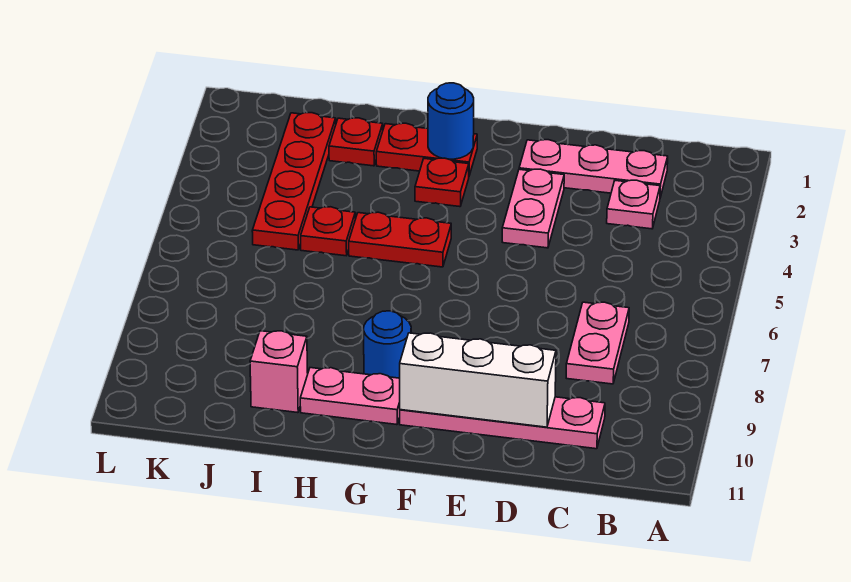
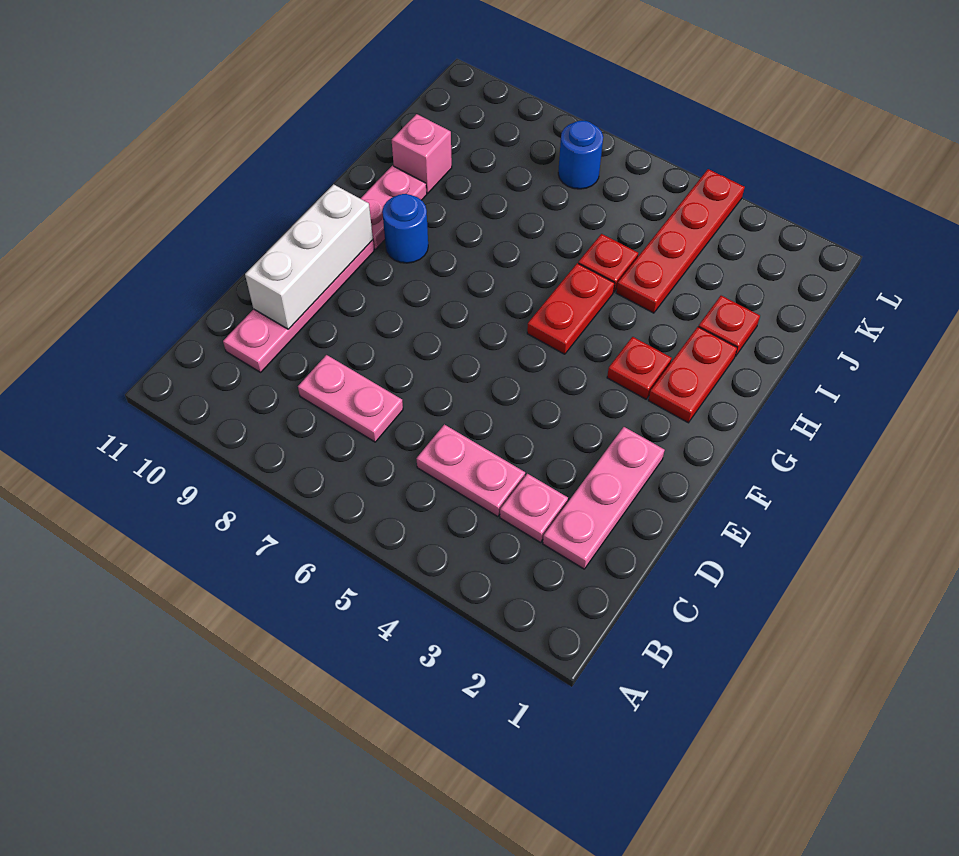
pink plate E3:E4 level 1 -> pink plate C4:C5 level 1
blue round brick G2 level 2 -> blue round brick K7 level 1
red plate J2:J5 level 1 -> red plate I4:L4 level 1

